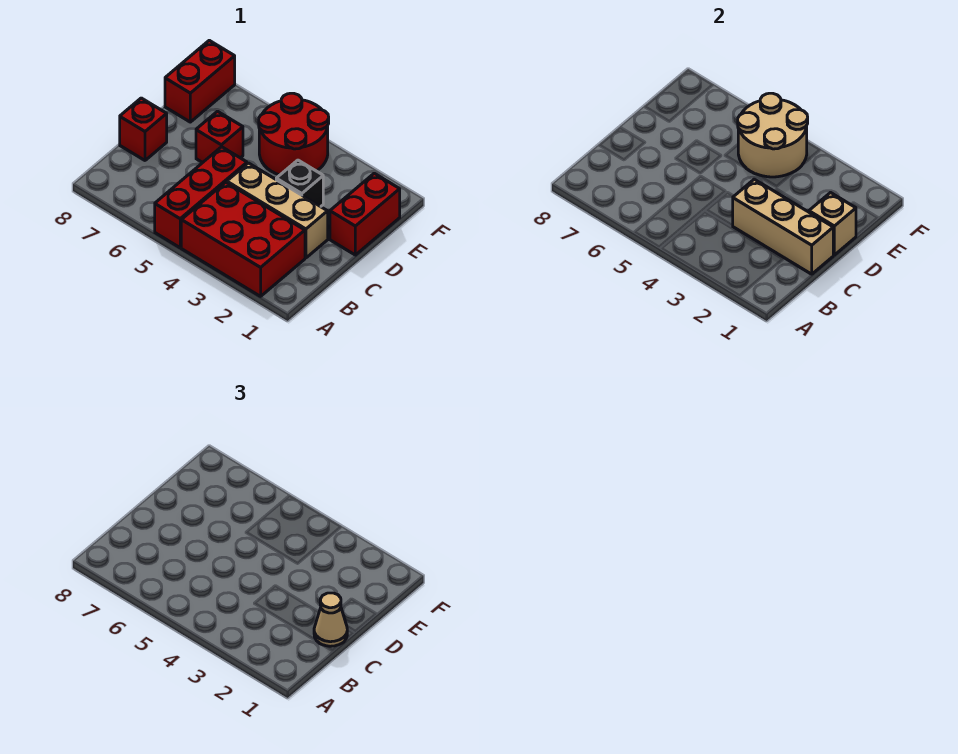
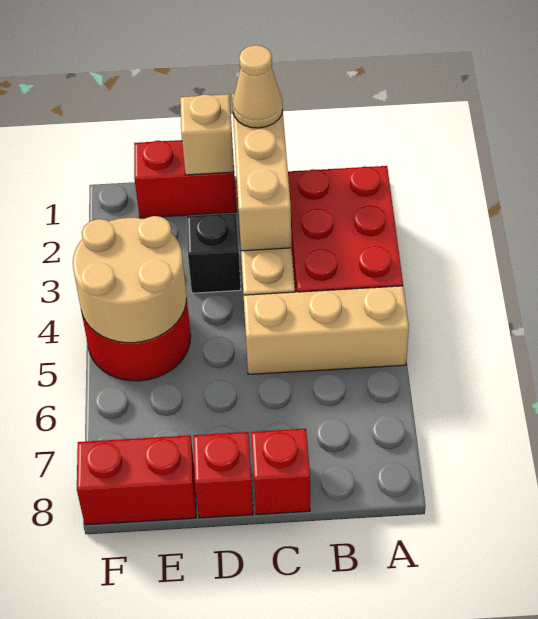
red brick A5:C5 level 1 -> tan brick A5:C5 level 1
red brick D6 level 1 -> red brick D8 level 1

